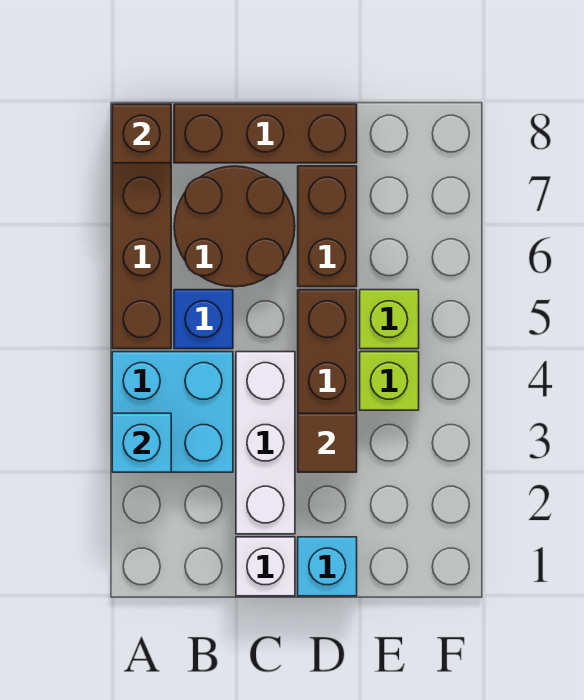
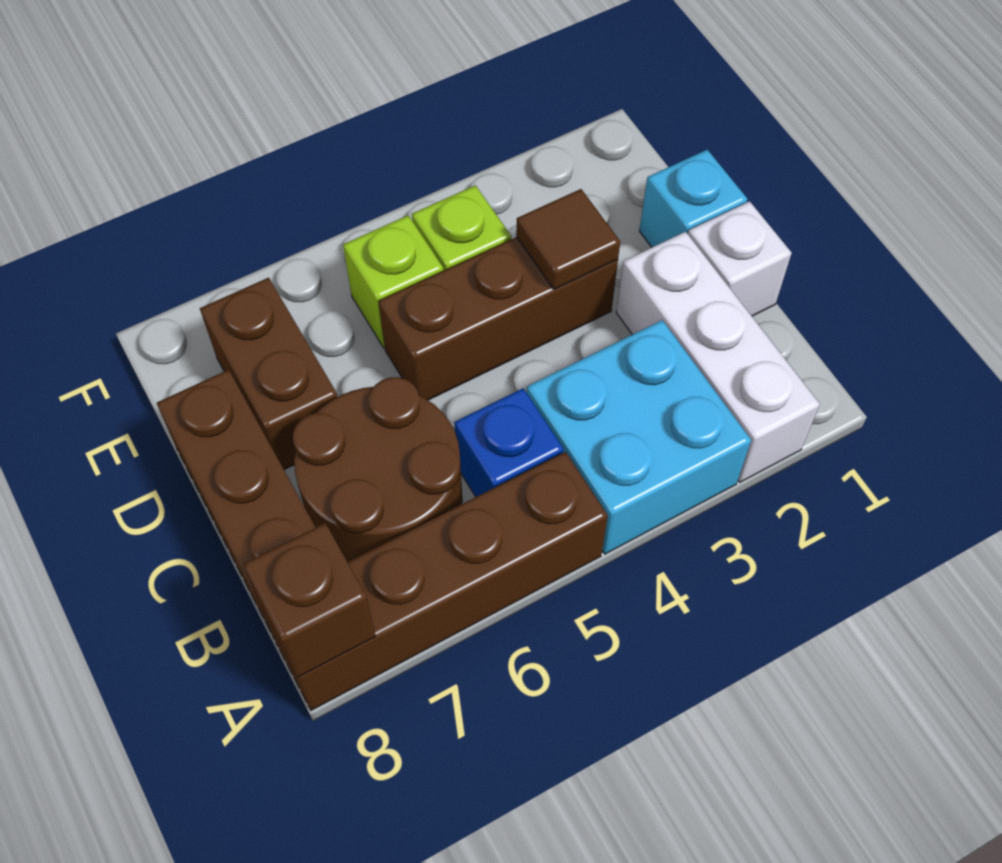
cyan brick A3 level 2 -> none
white brick C2:C4 level 1 -> white brick A2:C2 level 1
brown brick D6:D7 level 1 -> brown brick D7:E7 level 1

